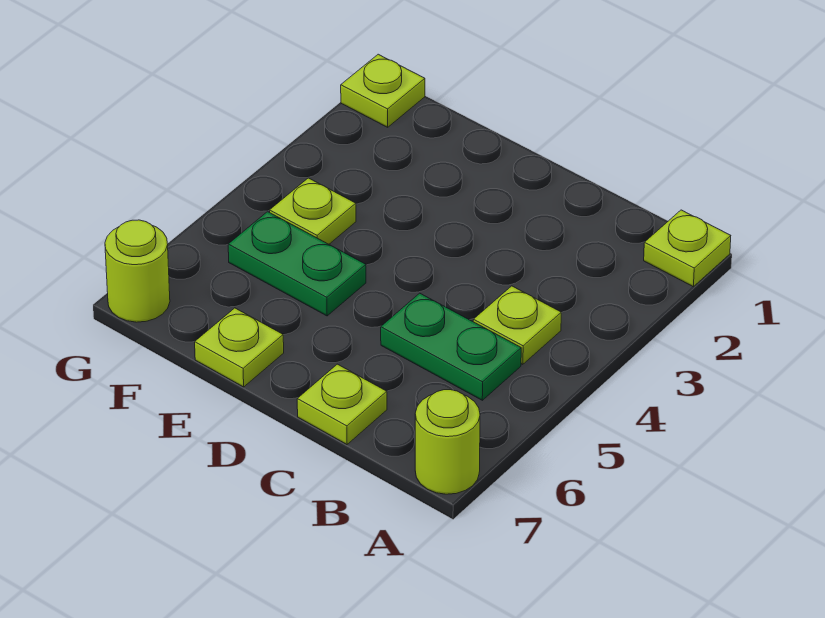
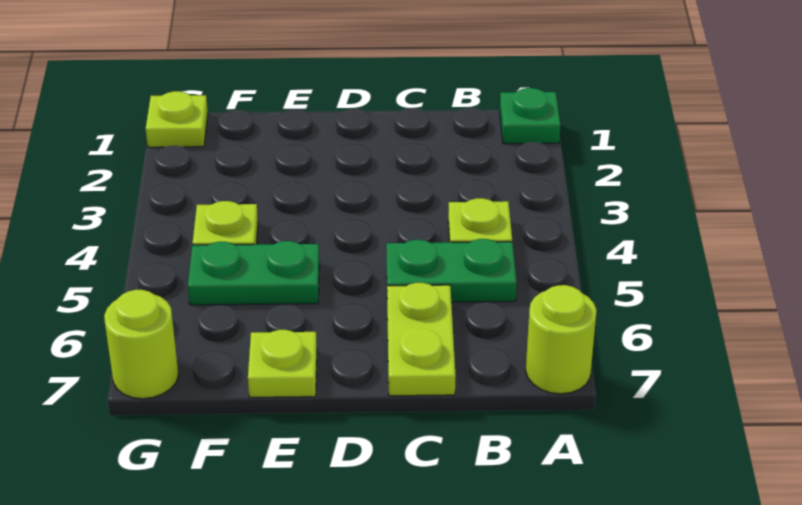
lime plate A1 level 1 -> green plate A1 level 1
lime plate C7 level 1 -> lime plate C6:C7 level 1

